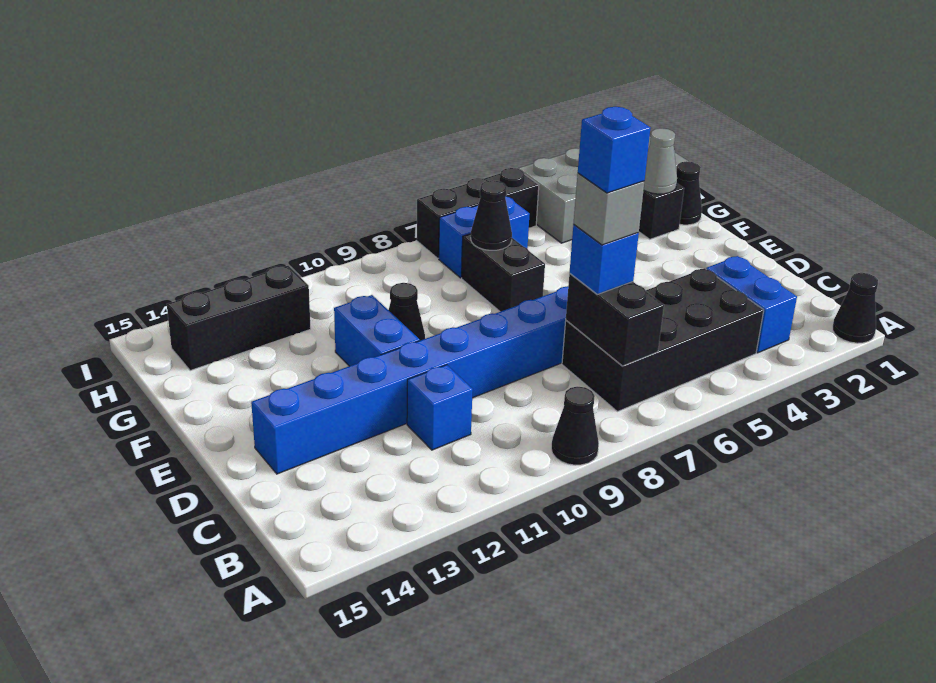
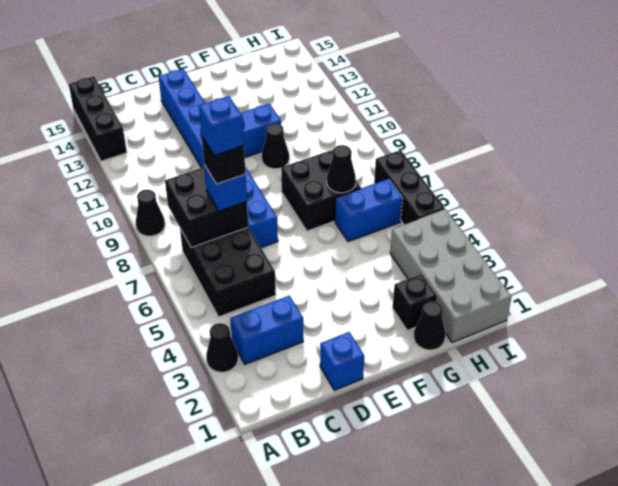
black cone A1 level 1 -> black cone A3 level 1
black brick B4:C7 level 1 -> black brick B5:C7 level 1
black brick B7:C7 level 2 -> black brick B7:C8 level 2
grey brick C7 level 4 -> black brick C7 level 4
blue brick C11 level 1 -> blue brick D1 level 1
black brick F7:G7 level 1 -> black brick F7:G8 level 1
grey cone G2 level 2 -> none
blue brick H6:H7 level 1 -> blue brick G6:H6 level 1
black brick H12:H14 level 1 -> black brick A13:A15 level 1

